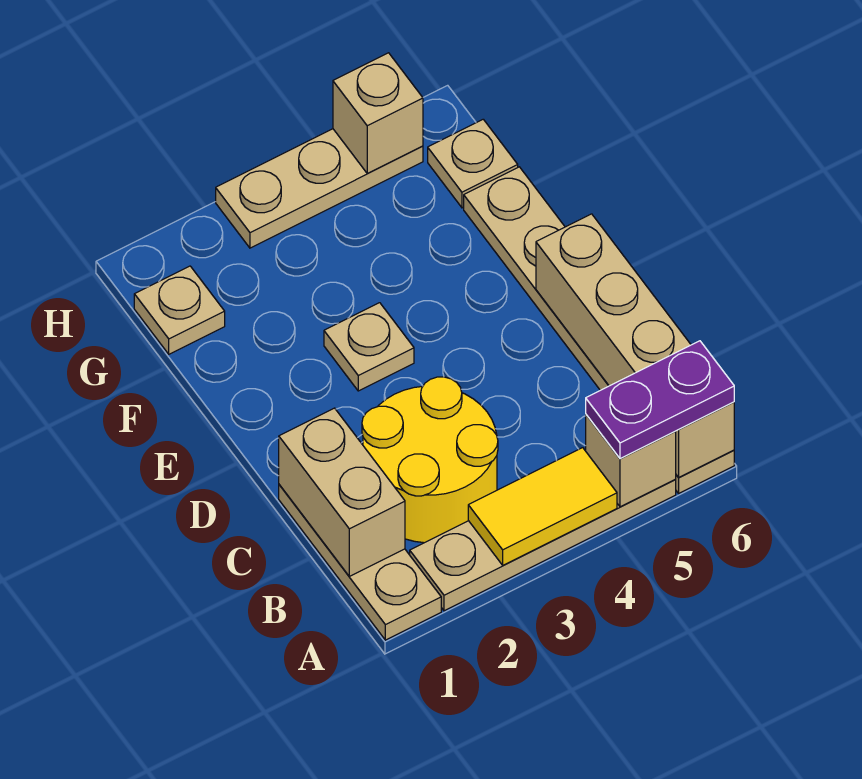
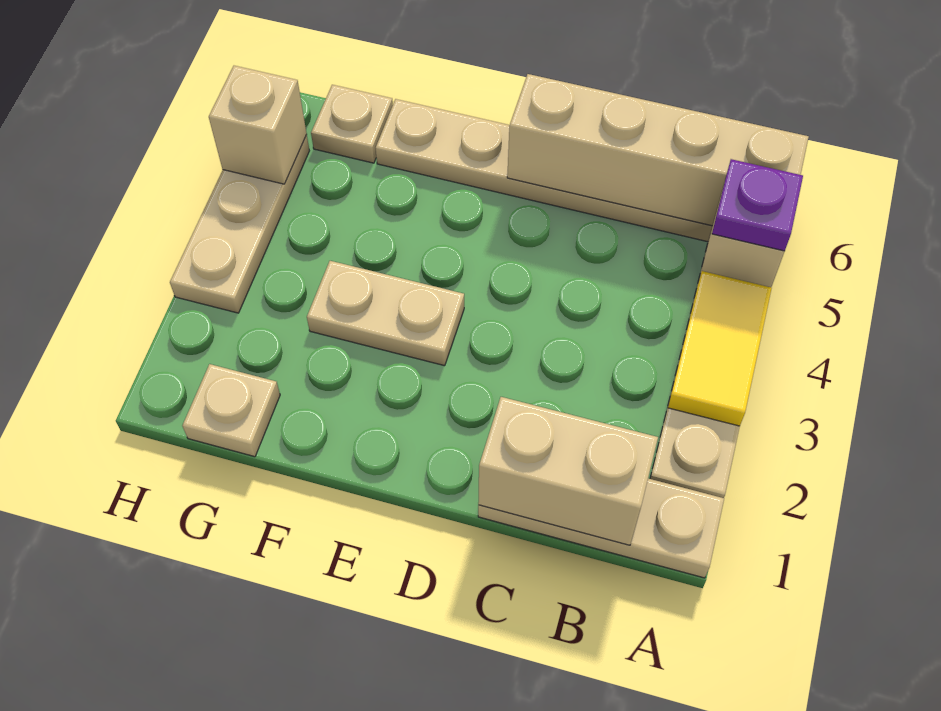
purple plate A5:A6 level 3 -> purple plate A5 level 3
yellow round brick B2:C3 level 1 -> none
tan plate E3 level 1 -> tan plate E3:F3 level 1

